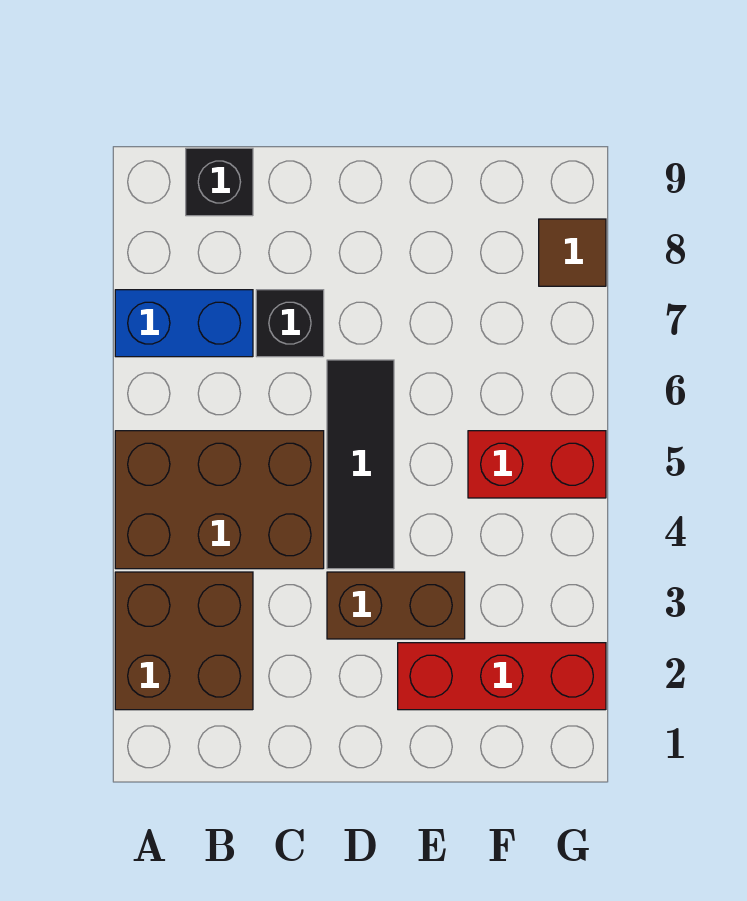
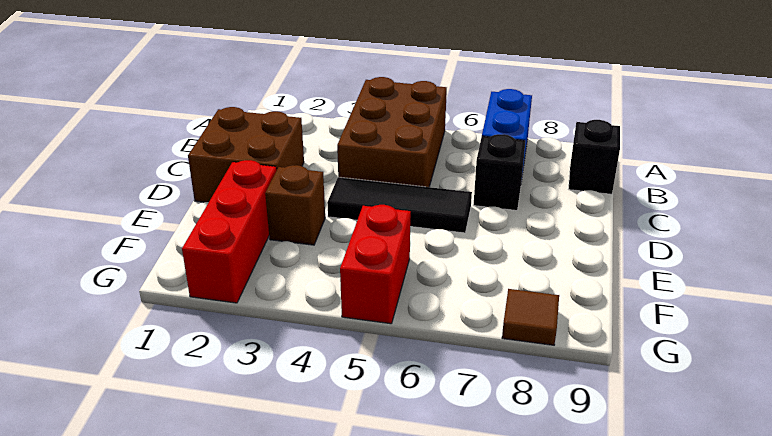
brown brick A2:B3 level 1 -> brown brick C1:D2 level 1
brown brick D3:E3 level 1 -> brown brick E3 level 1

